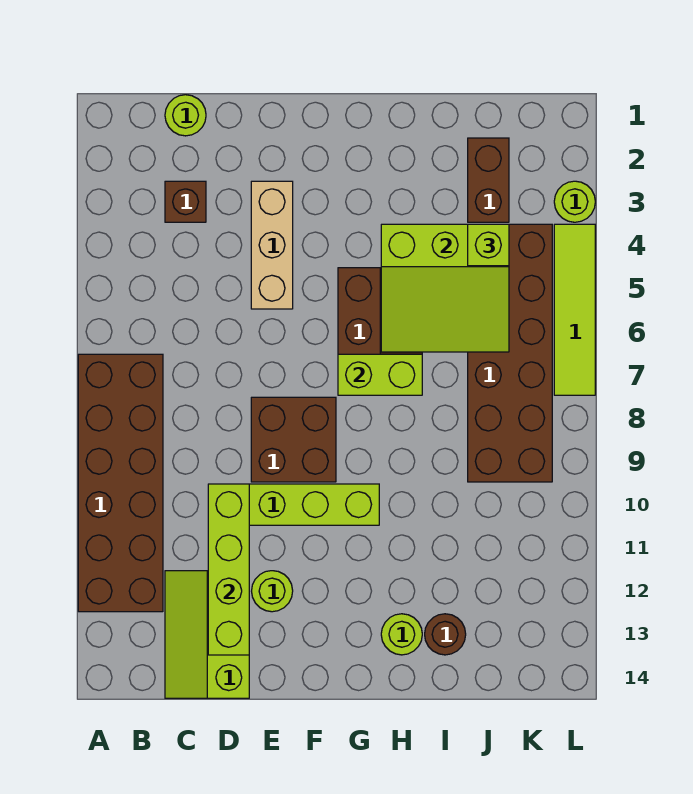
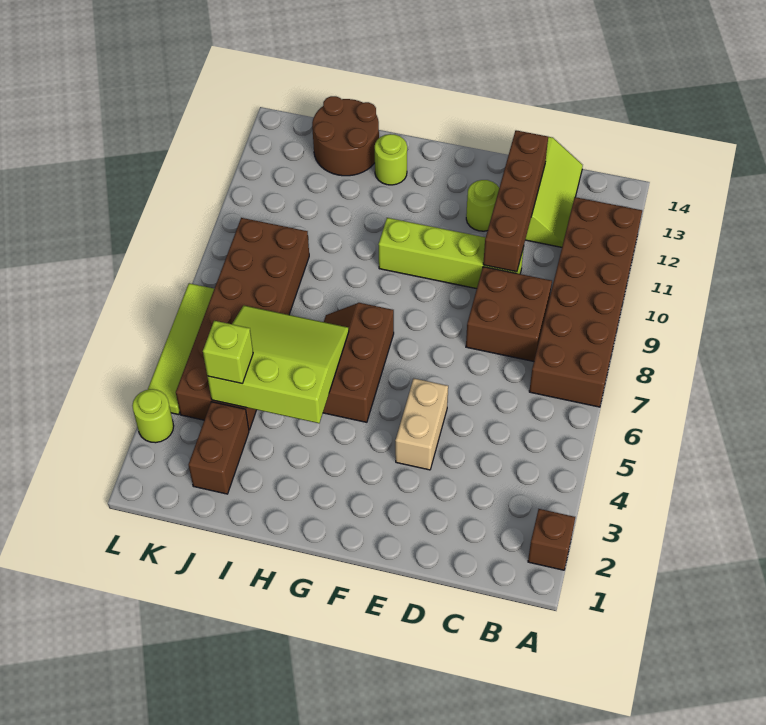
lime round brick C1 level 1 -> none
brown brick C3 level 1 -> brown brick A2 level 1
lime brick D10:D13 level 2 -> brown brick D10:D13 level 2
tan brick E3:E5 level 1 -> tan brick E4:E5 level 1
brown brick E8:F9 level 1 -> brown brick C8:D9 level 1
lime brick G7:H7 level 2 -> none
brown round brick I13 level 1 -> brown round brick I13:J14 level 1

